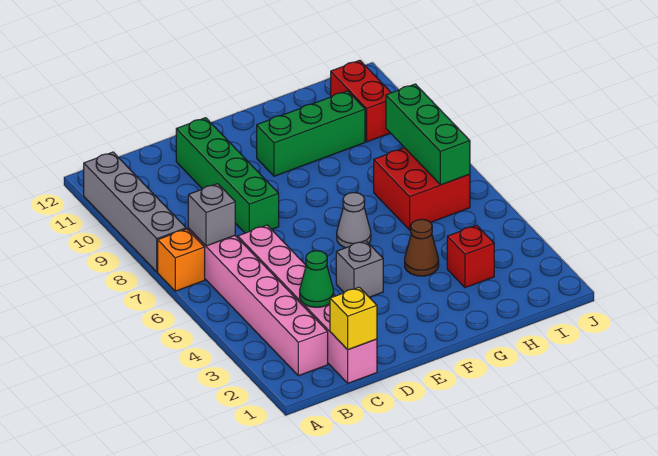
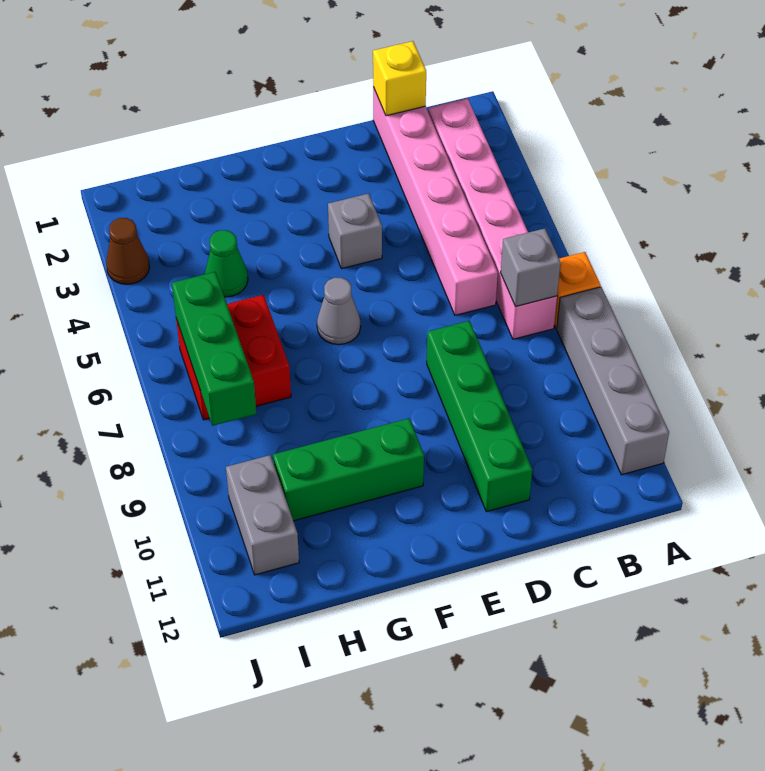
green cone C3 level 2 -> green cone H4 level 1
brown cone G4 level 1 -> brown cone J3 level 1
red brick H3 level 1 -> none
red brick I10:I11 level 1 -> grey brick I10:I11 level 1

